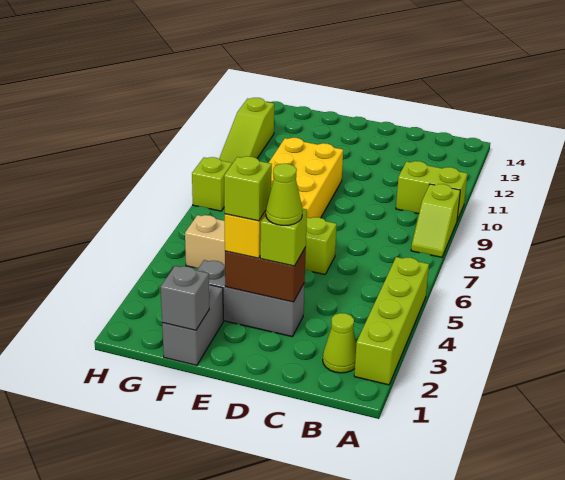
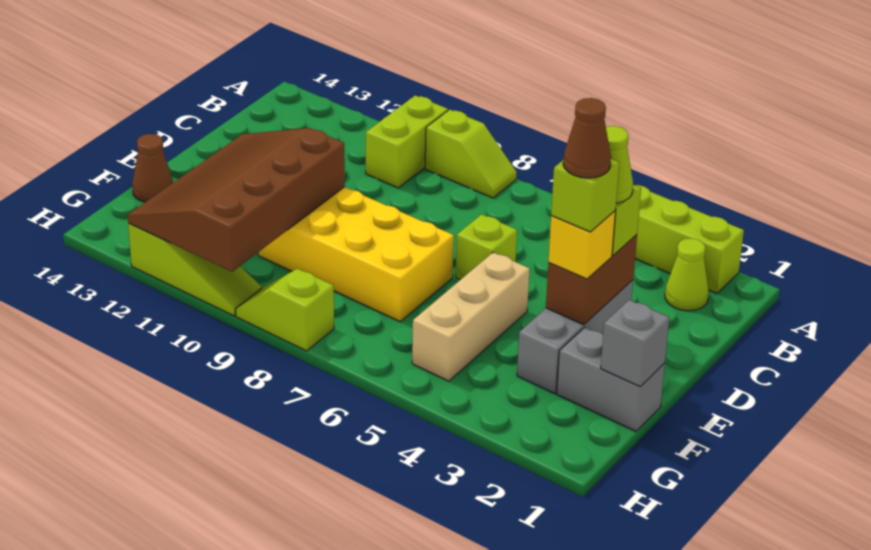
none -> brown cone E3 level 5
none -> brown slope E10:H12 level 2 top 10
none -> brown cone F14 level 1

